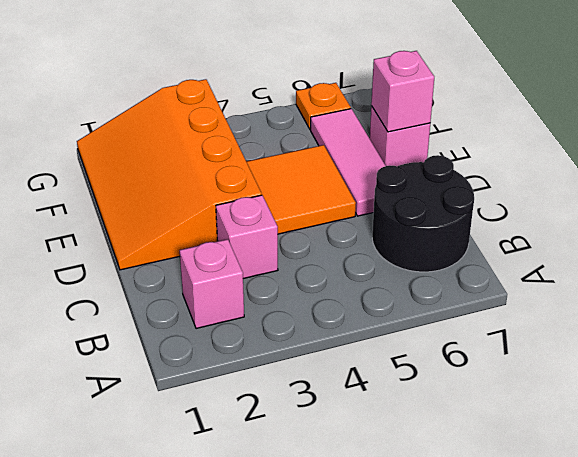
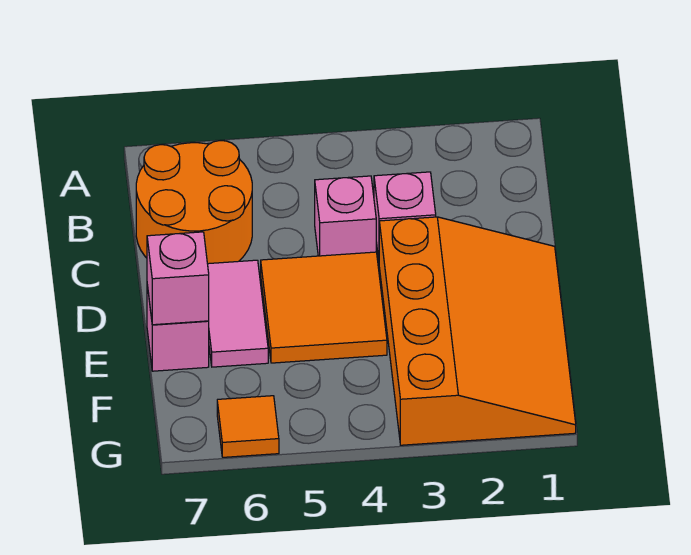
pink brick B2 level 1 -> pink brick C4 level 1
black round brick B6:C7 level 1 -> orange round brick B6:C7 level 1
pink tile D6:F6 level 1 -> pink tile D6:E6 level 1
orange plate G6 level 1 -> orange tile G6 level 1

